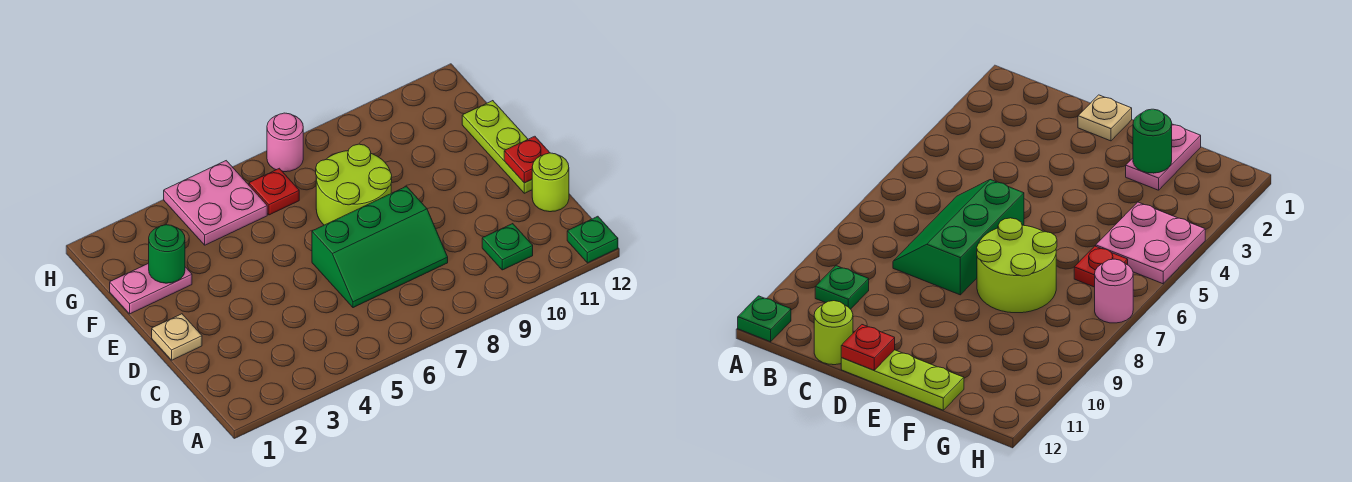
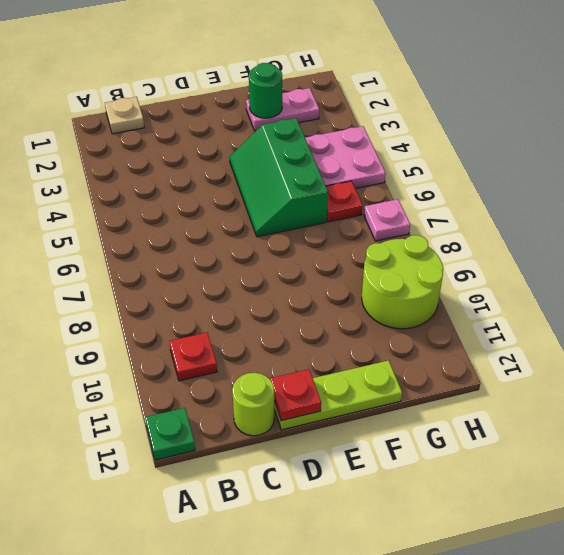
green plate B10 level 1 -> red plate B10 level 1
green slope C6:D8 level 1 top D -> green slope E4:F6 level 1 top F
tan plate D1 level 1 -> tan plate B1 level 1
lime round brick E7:F8 level 1 -> lime round brick G9:H10 level 1
pink plate F1:F2 level 1 -> pink plate F2:G2 level 1
pink round brick H7 level 1 -> pink plate H7 level 1

